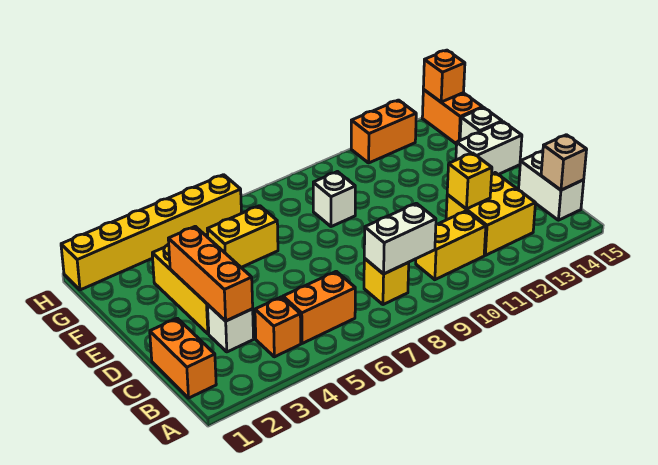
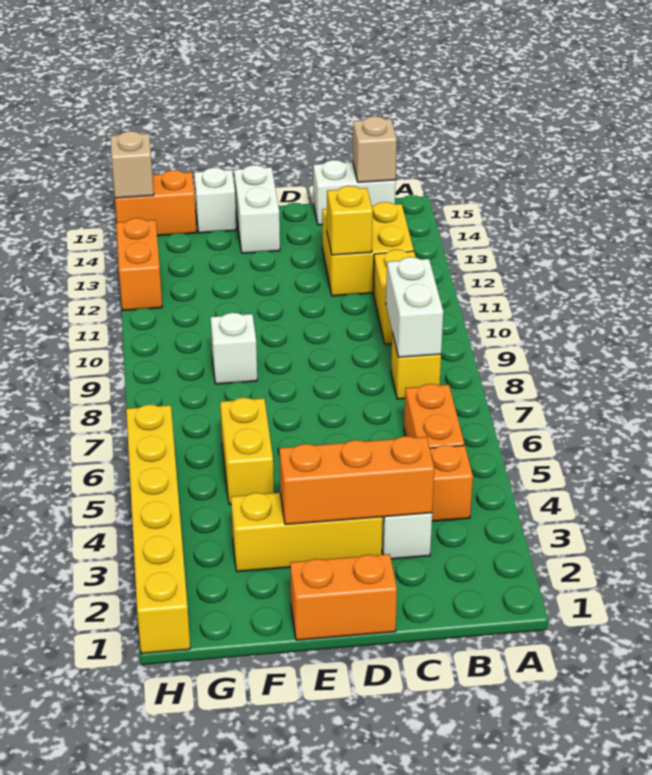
orange brick B1:C1 level 1 -> orange brick D1:E1 level 1
orange brick H15 level 2 -> tan brick H15 level 2

